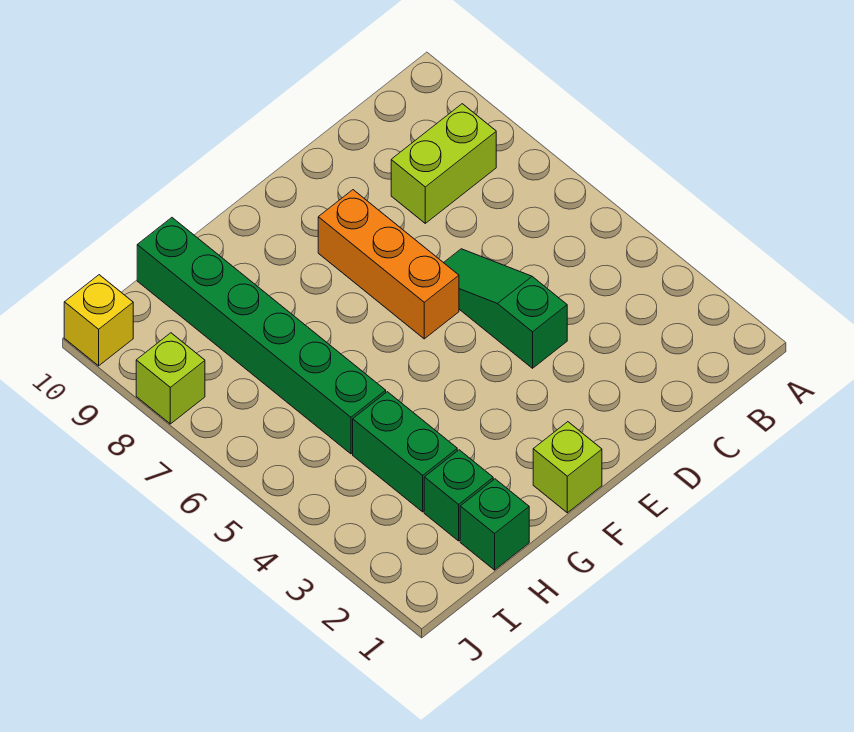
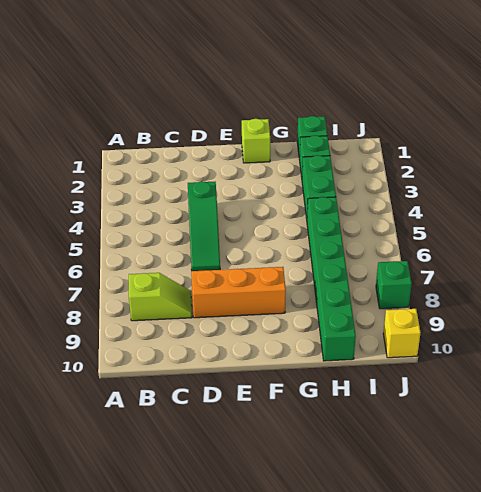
lime brick B8:C8 level 1 -> lime slope B8:C8 level 1 top B
orange brick E6:E8 level 1 -> orange brick D8:F8 level 1
lime brick J8 level 1 -> green brick J8 level 1

